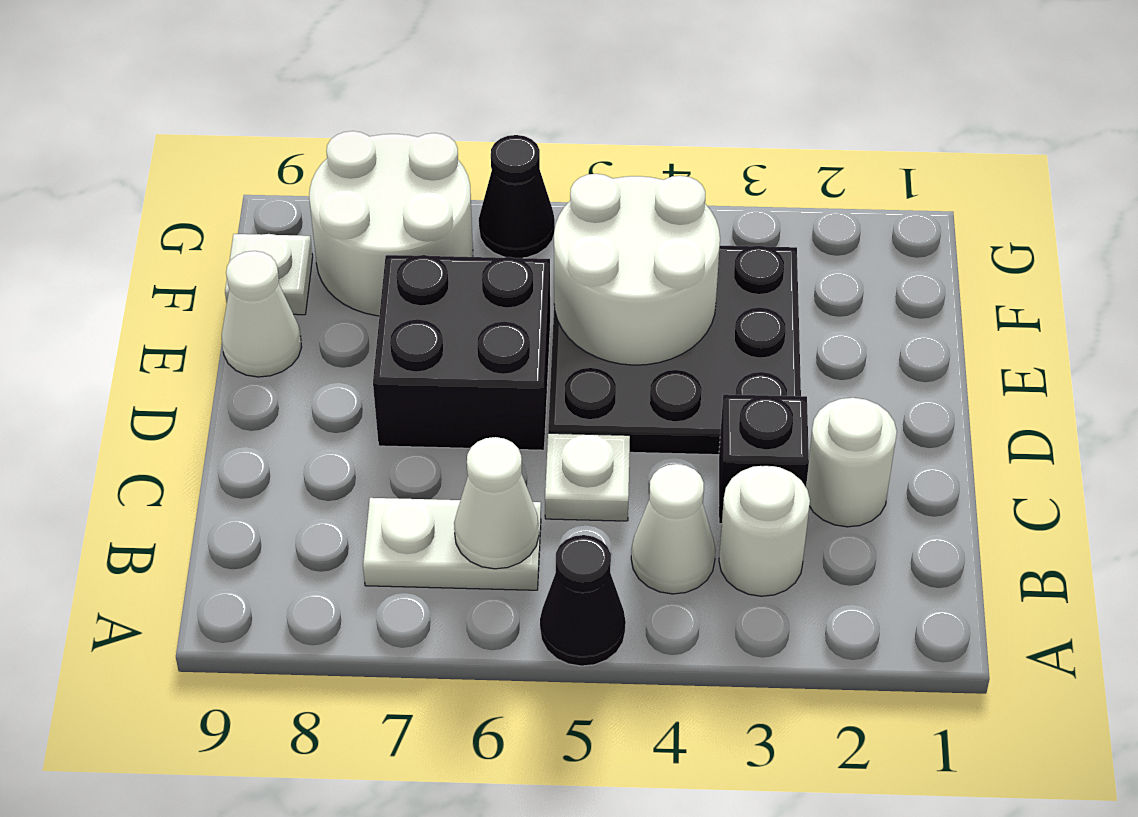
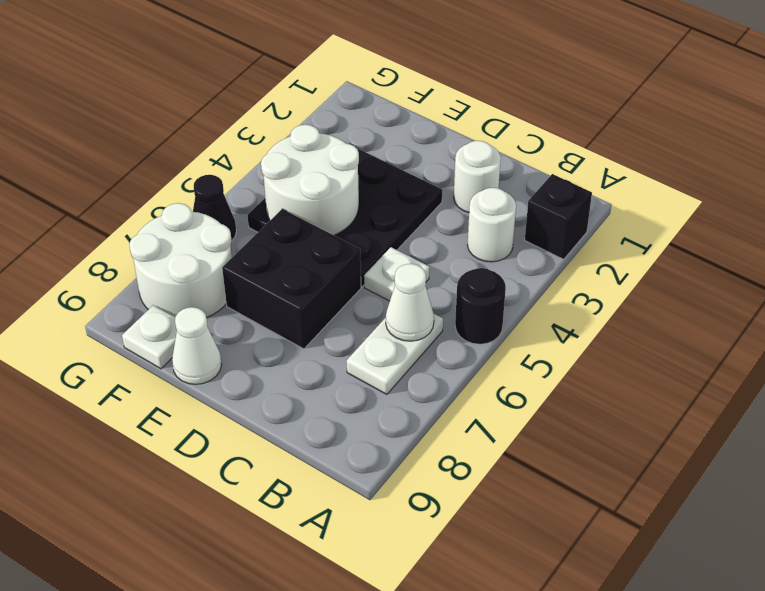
black cone A5 level 1 -> black round brick A5 level 1
white cone B4 level 1 -> none
black brick C3 level 1 -> black brick A2 level 1

